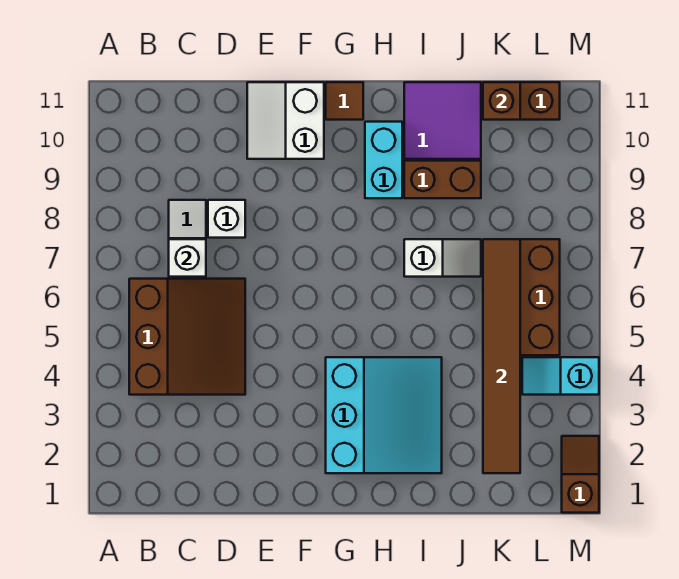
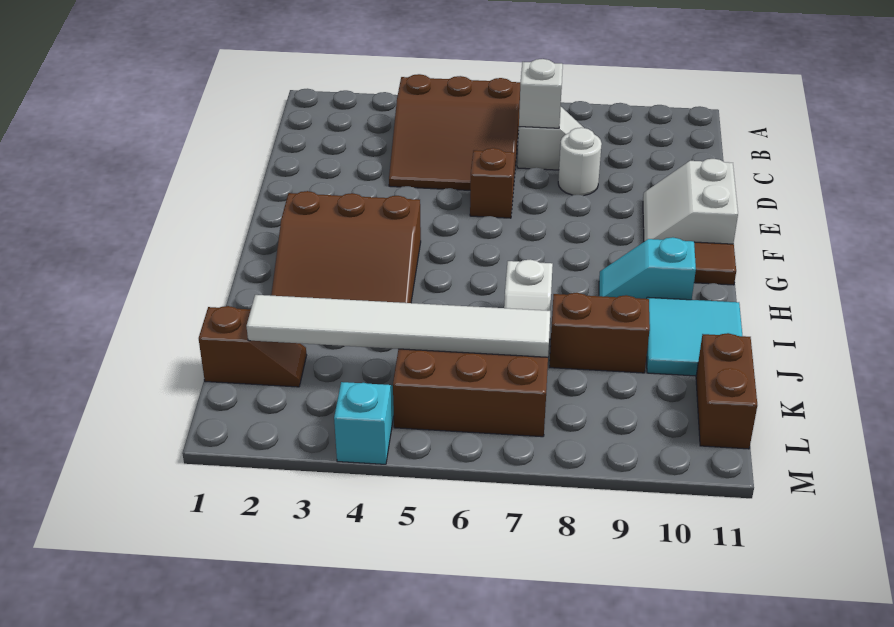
white brick D8 level 1 -> white round brick D8 level 1
white slope E10:F11 level 1 top F -> white slope E10:F11 level 1 top 11
cyan slope G2:I4 level 1 top G -> brown slope G2:I4 level 1 top G
cyan brick H9:H10 level 1 -> cyan slope H9:H10 level 1 top 10
brown brick I9:J9 level 1 -> brown brick J8:J9 level 1
purple tile I10:J11 level 1 -> cyan tile I10:J11 level 1
brown tile K2:K7 level 2 -> white tile K2:K7 level 2
brown brick K11 level 2 -> brown brick E6 level 1
brown slope M1:M2 level 1 top 1 -> brown slope K1:K2 level 1 top 1

